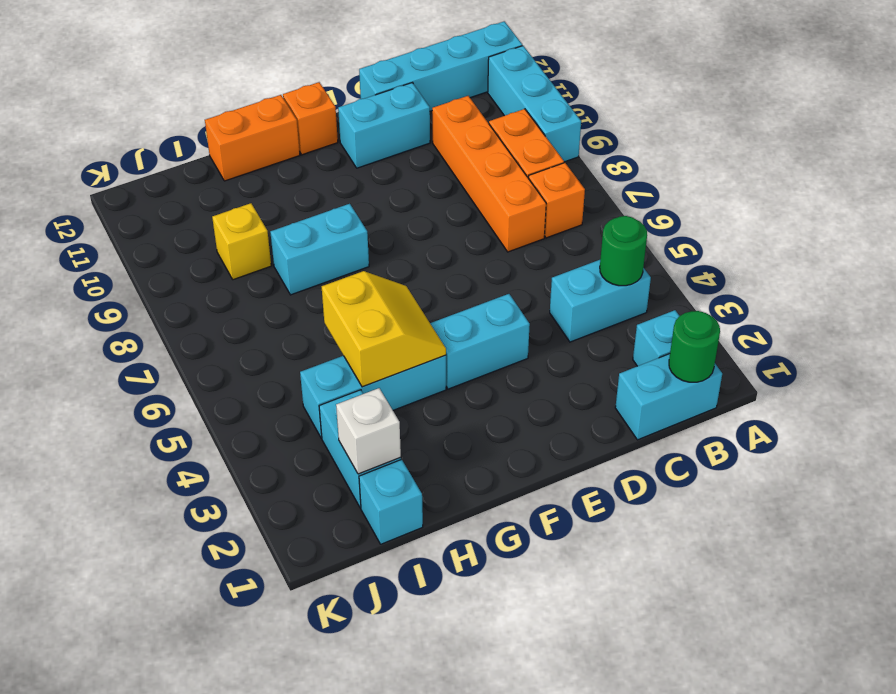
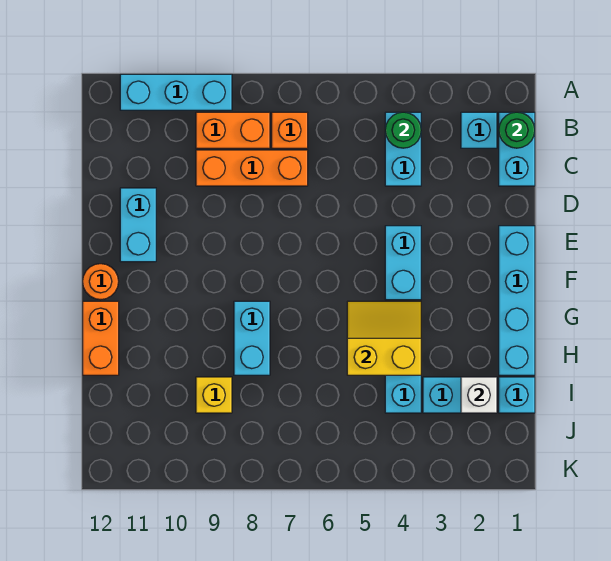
cyan brick A12:D12 level 1 -> cyan brick E1:H1 level 1
orange brick C7:C10 level 1 -> orange brick C7:C9 level 1
orange brick F12 level 1 -> orange round brick F12 level 1

